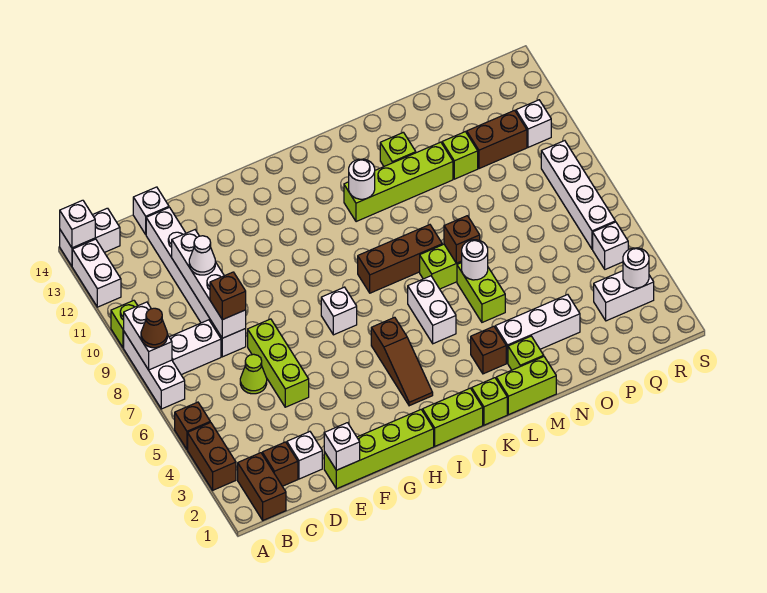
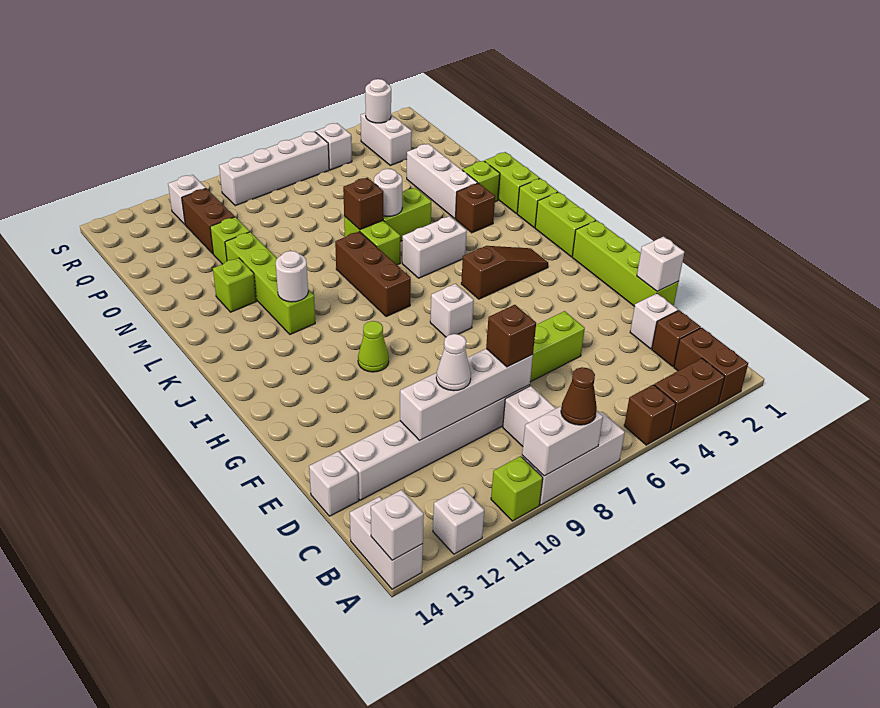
white brick A12:A13 level 1 -> white brick A12 level 1
brown brick B1:B2 level 1 -> brown brick A2:B2 level 1
lime cone D6 level 1 -> lime cone H10 level 1

